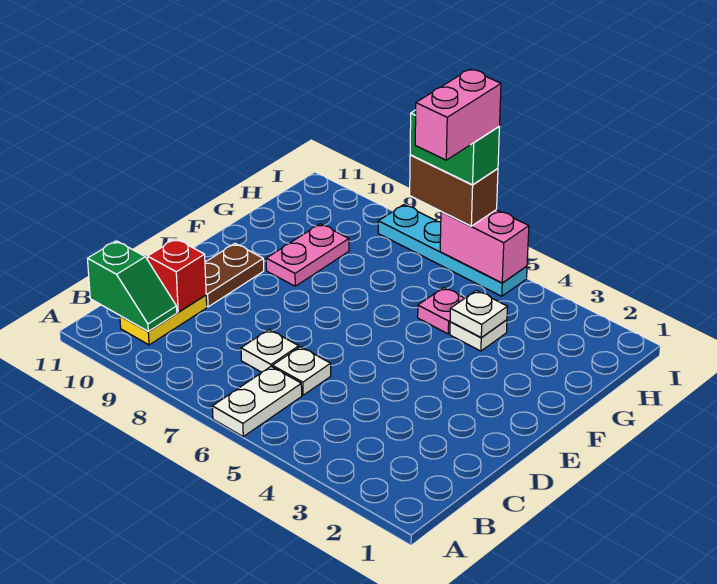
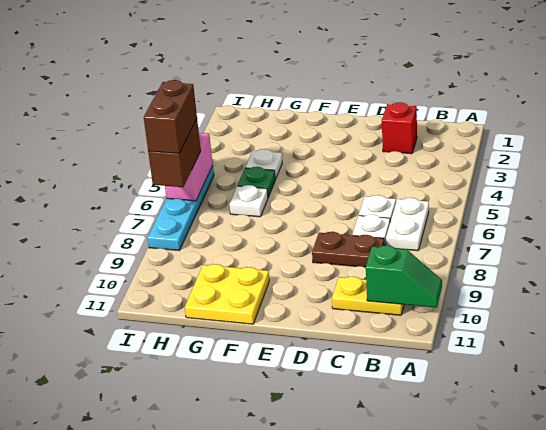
white plate A6:B6 level 1 -> white plate B6:B7 level 1
green slope B10:B11 level 2 top 11 -> green slope A10:B10 level 2 top B
red brick C10 level 2 -> red brick C2 level 1
brown plate D10:E10 level 1 -> brown plate C8:D8 level 1
pink plate F9:G9 level 1 -> none
none -> yellow plate F10:G11 level 1
white plate G4 level 2 -> white plate G6 level 1
pink plate G5 level 1 -> green plate G5 level 1
pink brick H6:I6 level 5 -> none
green brick I6:I7 level 4 -> brown brick I6:I7 level 4

